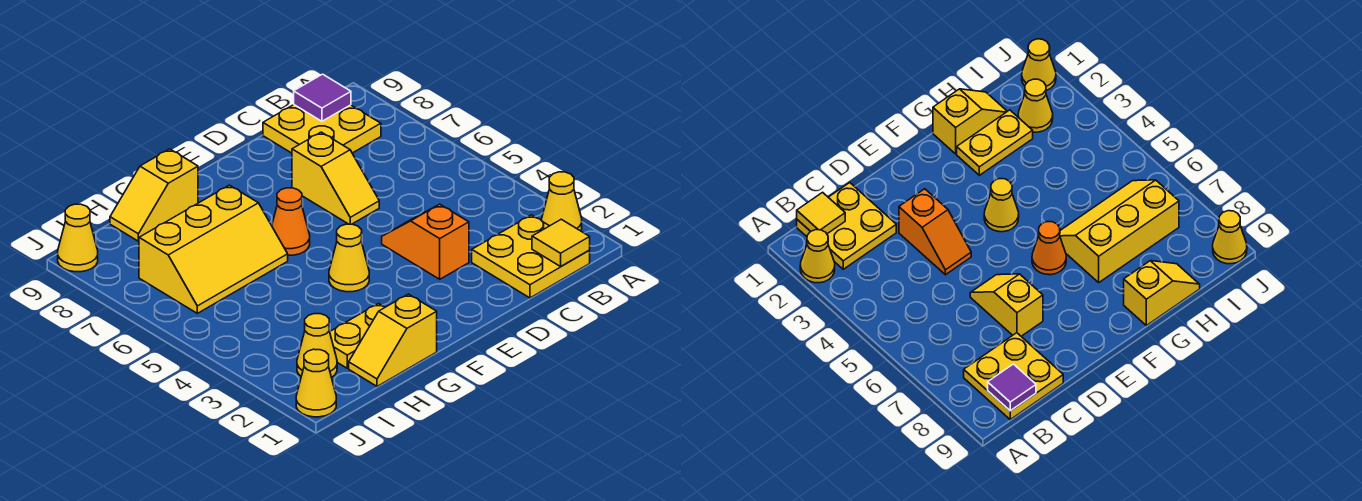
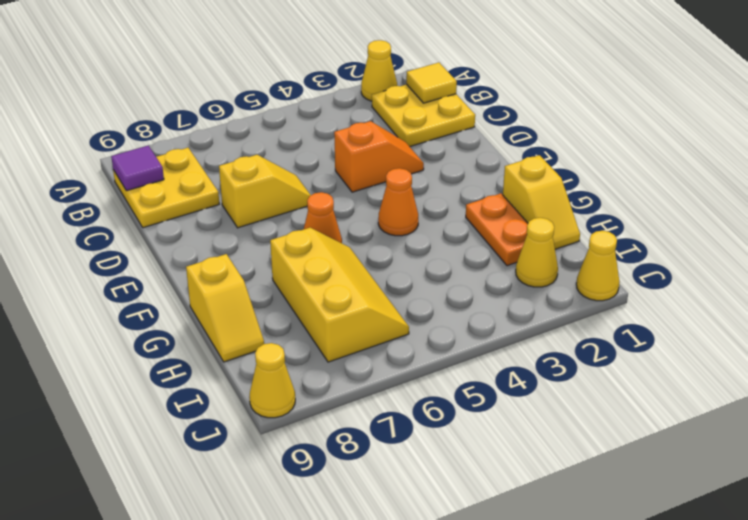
orange slope D3:D4 level 1 top 3 -> orange slope D3:D4 level 1 top 4
yellow cone F4 level 1 -> orange cone F4 level 1
yellow plate G2:H2 level 1 -> orange plate G2:H2 level 1

